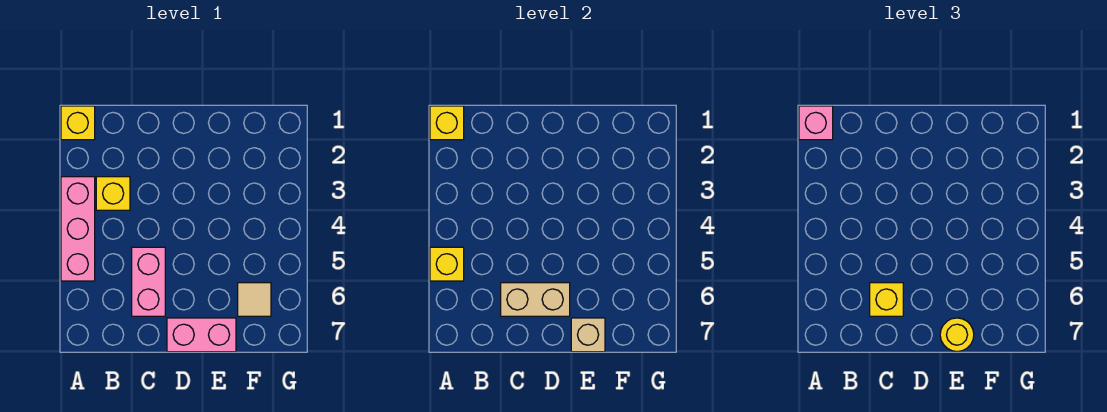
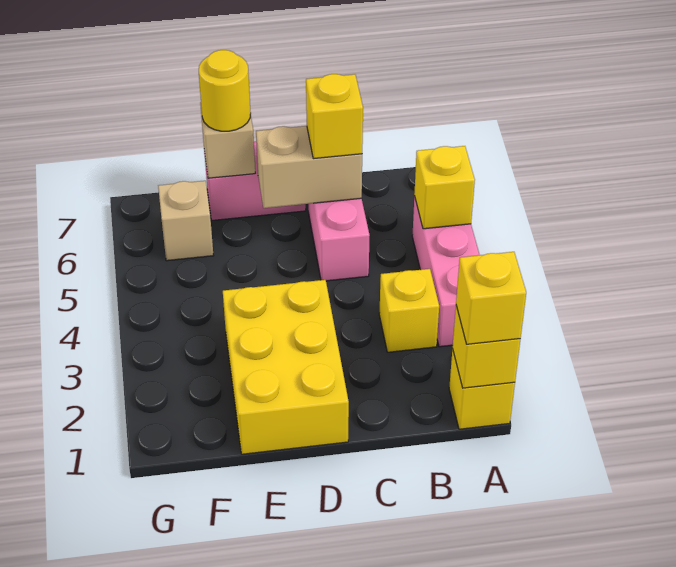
pink brick A1 level 3 -> yellow brick A1 level 3
none -> yellow brick D1:E3 level 1
tan tile F6 level 1 -> tan brick F6 level 1

